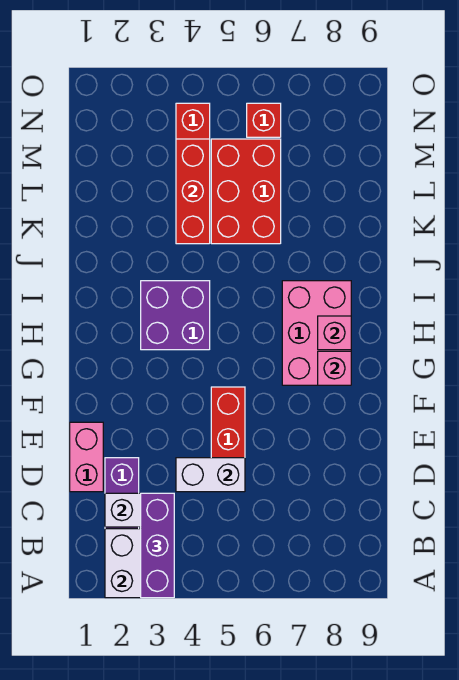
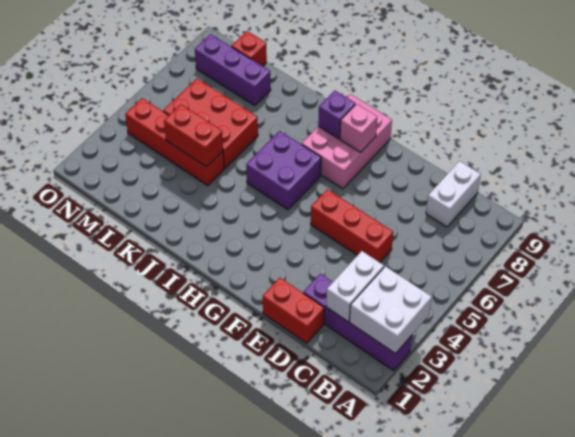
purple brick A3:C3 level 3 -> purple brick L8:N8 level 1
pink brick D1:E1 level 1 -> red brick D1:E1 level 1
white brick D4:D5 level 2 -> white brick C8:C9 level 1
pink brick G7:I8 level 1 -> pink brick G7:H9 level 1
purple brick H3:I4 level 1 -> purple brick H5:I6 level 1
pink brick H8 level 2 -> purple brick H8 level 2
red brick K4:M4 level 2 -> red brick K4:L4 level 2
red brick N6 level 1 -> red brick M9 level 1

